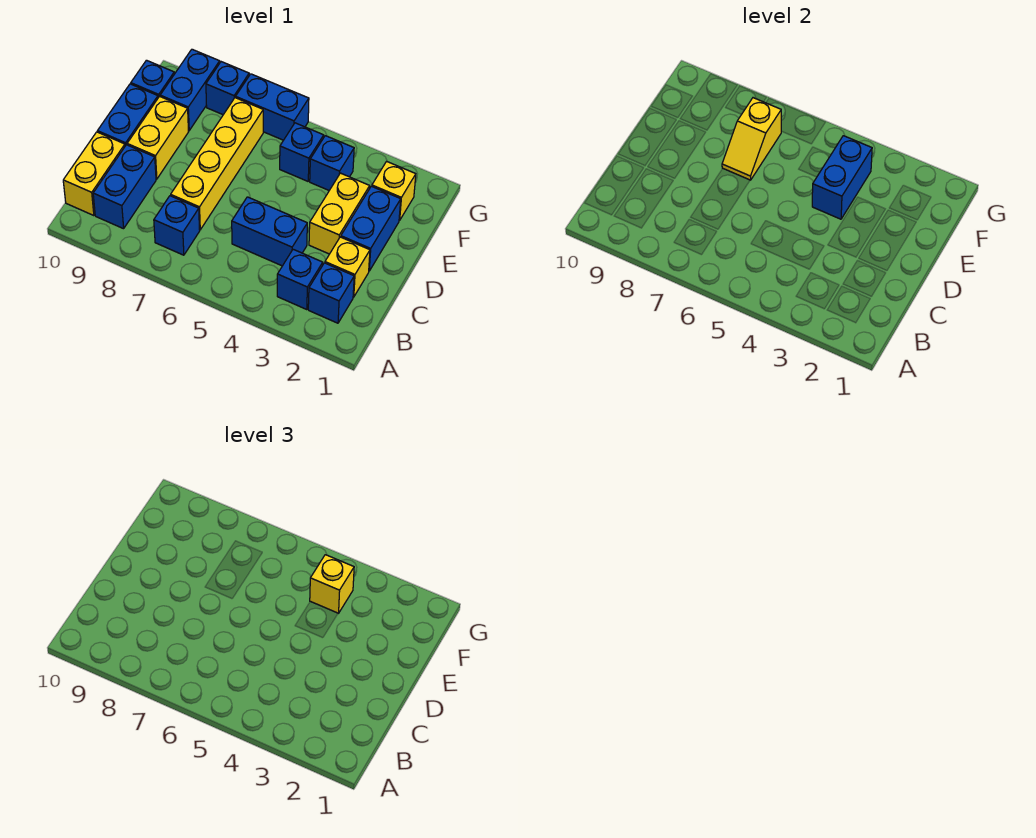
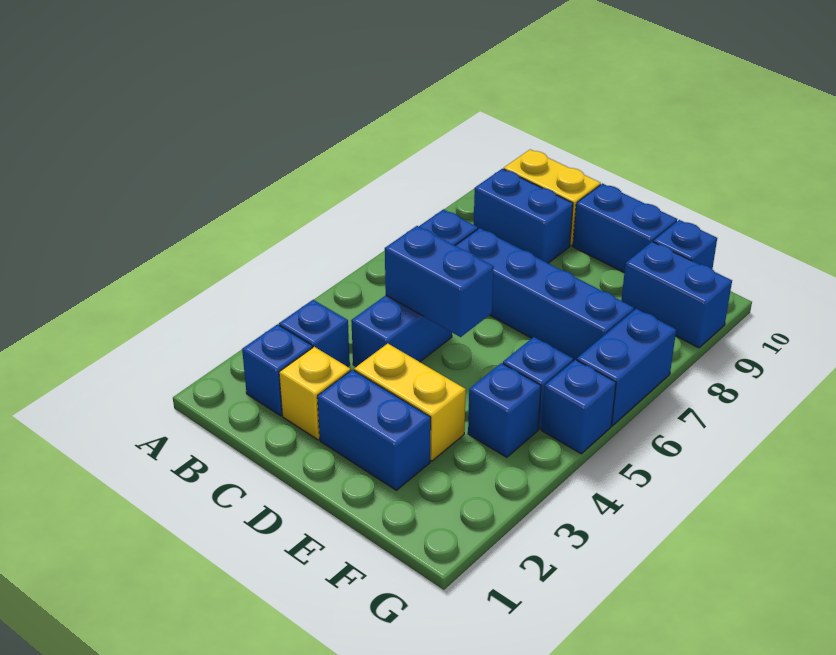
yellow brick C7:F7 level 1 -> blue brick C7:F7 level 1
yellow brick D9:E9 level 1 -> none
blue brick E4:F4 level 2 -> blue brick C5:D5 level 2
yellow slope E7:F7 level 2 top F -> none
yellow brick F2 level 1 -> none
yellow brick F4 level 3 -> none
blue brick G8 level 1 -> blue brick G5 level 1

